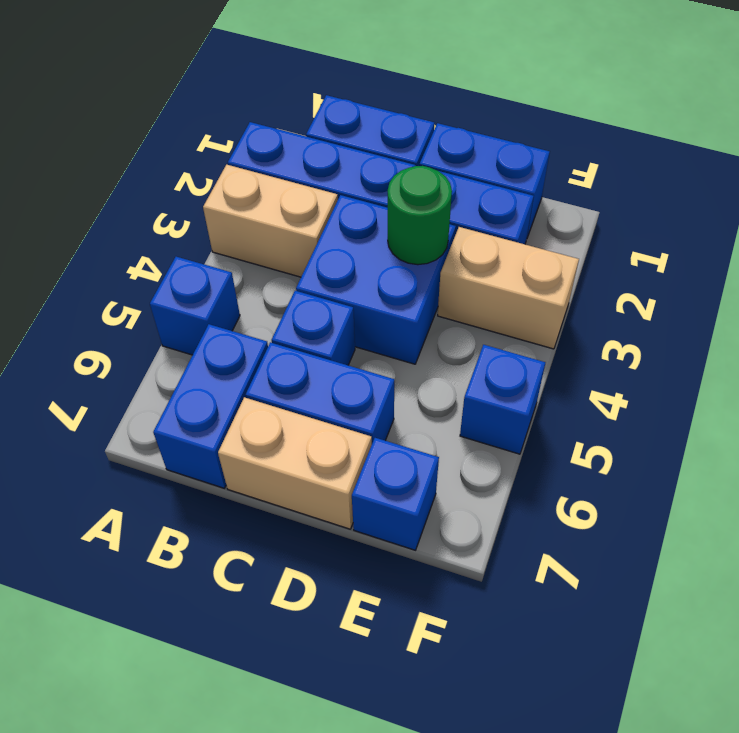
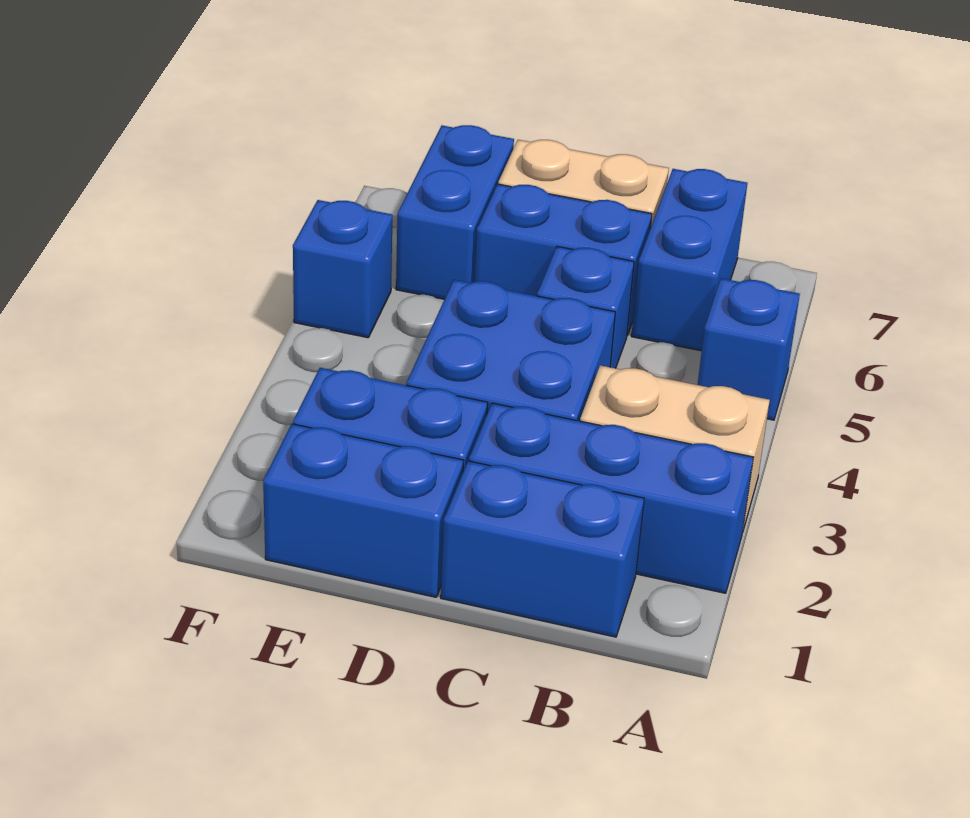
green round brick D3 level 2 -> none
tan brick E3:F3 level 1 -> none
blue brick E7 level 1 -> blue brick E6:E7 level 1

